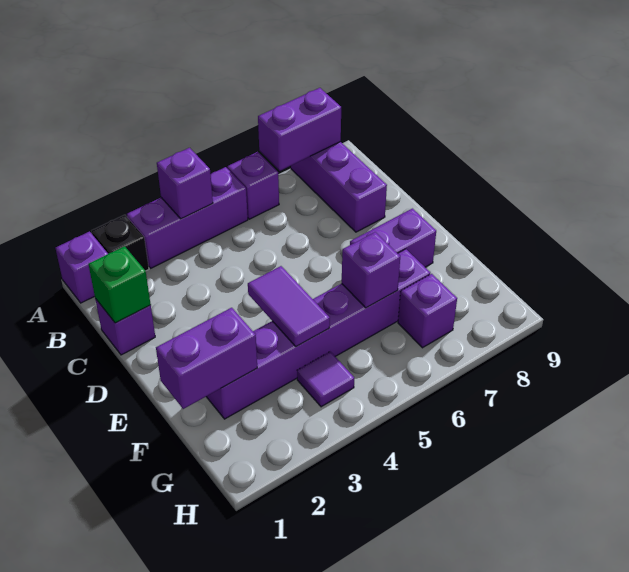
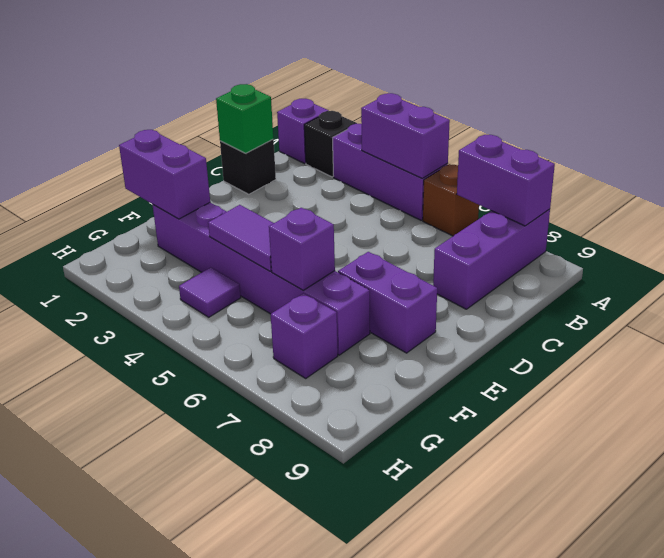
purple brick A4 level 2 -> purple brick A4:A5 level 2
purple brick A6 level 1 -> brown brick A6 level 1
purple brick C1 level 1 -> black brick C1 level 1
purple tile E4:F4 level 2 -> purple tile F4:F5 level 2

